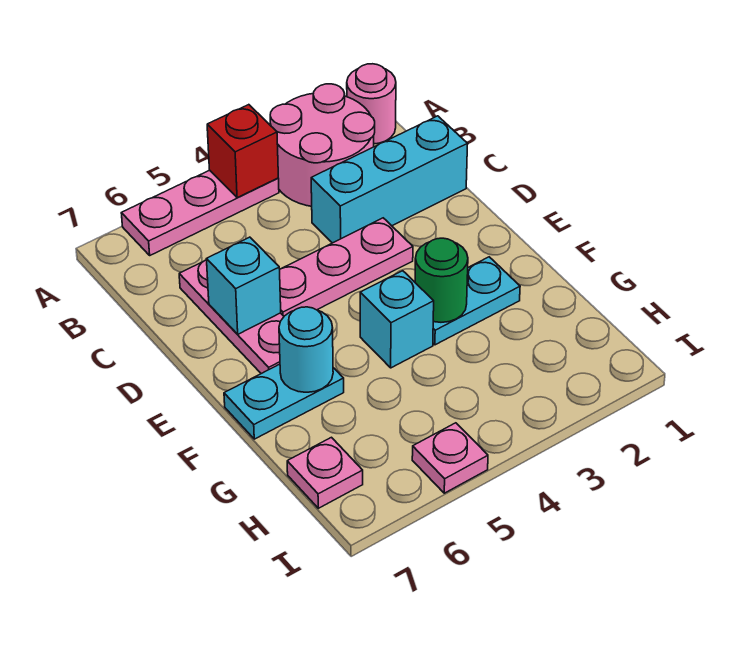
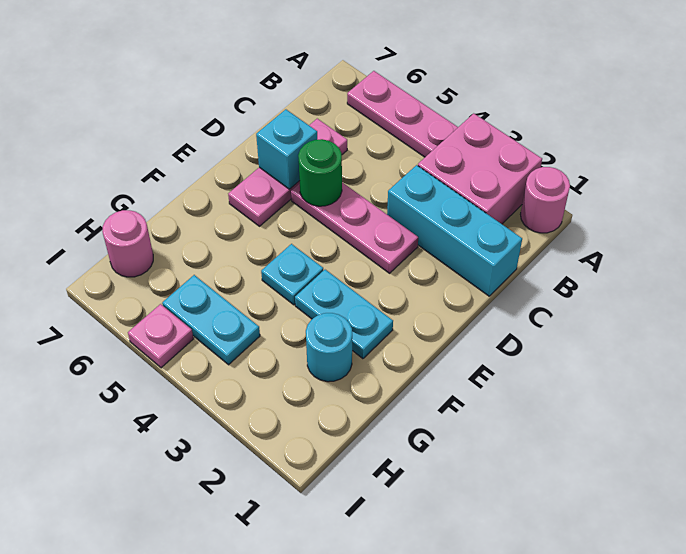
pink round brick A2:B3 level 1 -> pink brick A2:B3 level 1
red brick A4 level 2 -> none
green round brick F3 level 2 -> green round brick D5 level 2
cyan brick F4 level 1 -> cyan plate F4 level 1
cyan plate F6:F7 level 1 -> cyan plate H4:H5 level 1
cyan round brick F6 level 2 -> cyan round brick G2 level 1
pink plate H7 level 1 -> pink round brick H7 level 1

